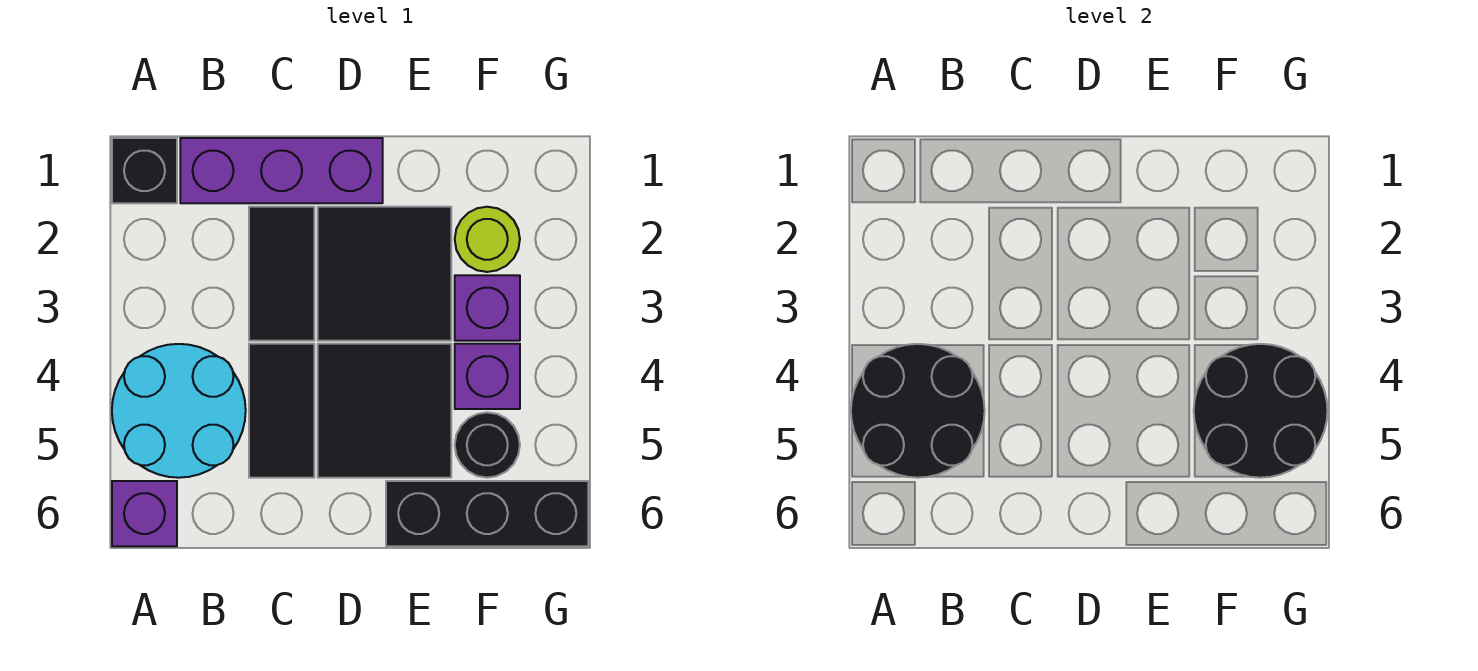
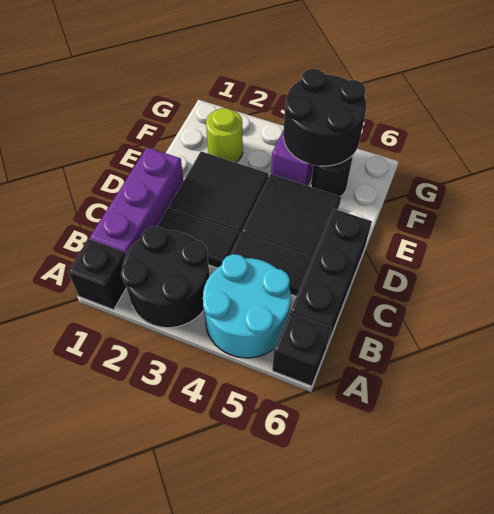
black round brick A4:B5 level 2 -> black round brick A2:B3 level 1
purple brick A6 level 1 -> black brick A6 level 1
black brick E6:G6 level 1 -> black brick B6:D6 level 1
purple brick F3 level 1 -> none

